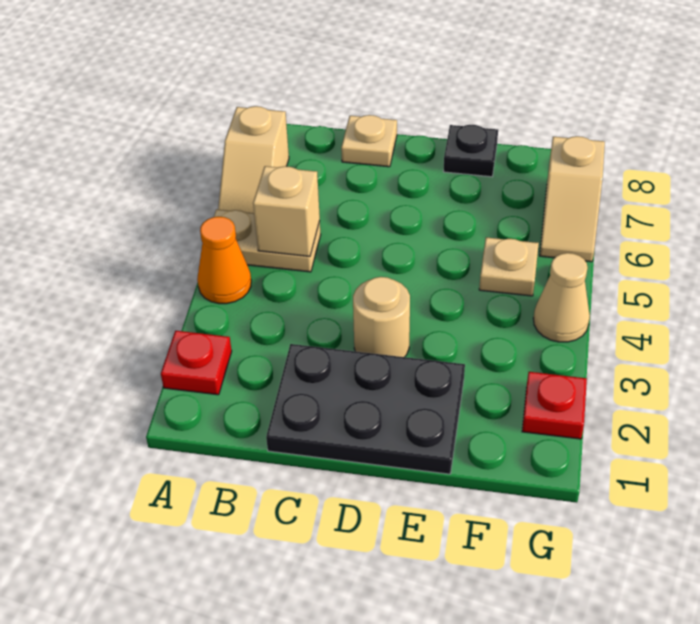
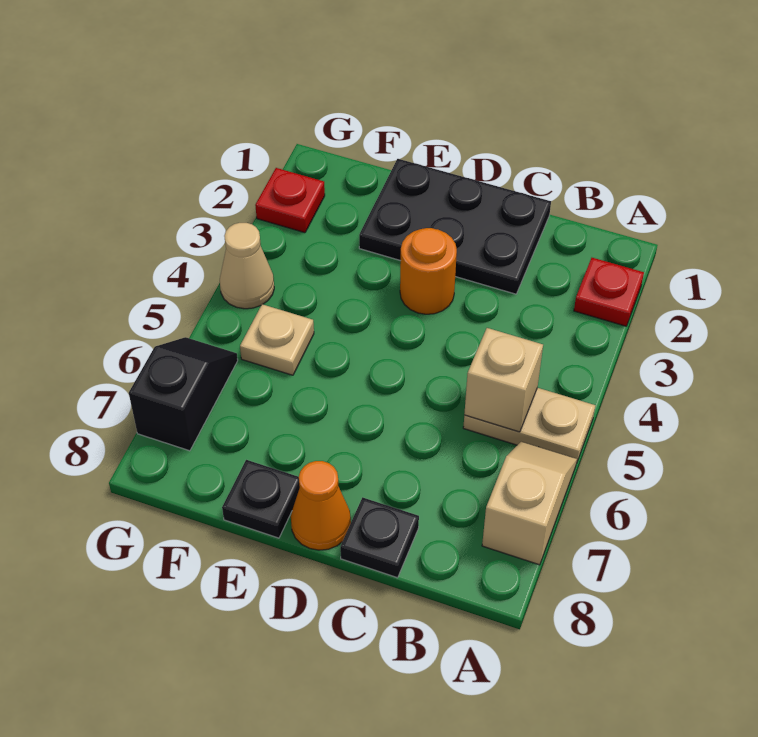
orange cone A4 level 1 -> orange cone D8 level 1
tan plate C8 level 1 -> black plate C8 level 1
tan round brick D3 level 1 -> orange round brick D3 level 1
tan slope G6:G7 level 1 top 7 -> black slope G6:G7 level 1 top 7

